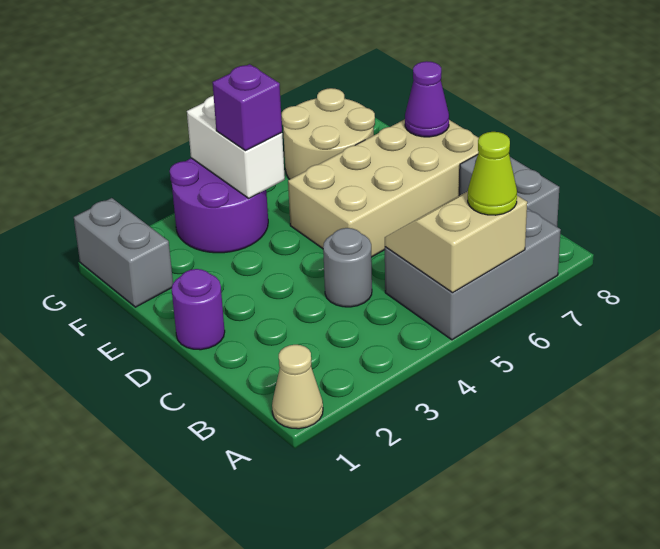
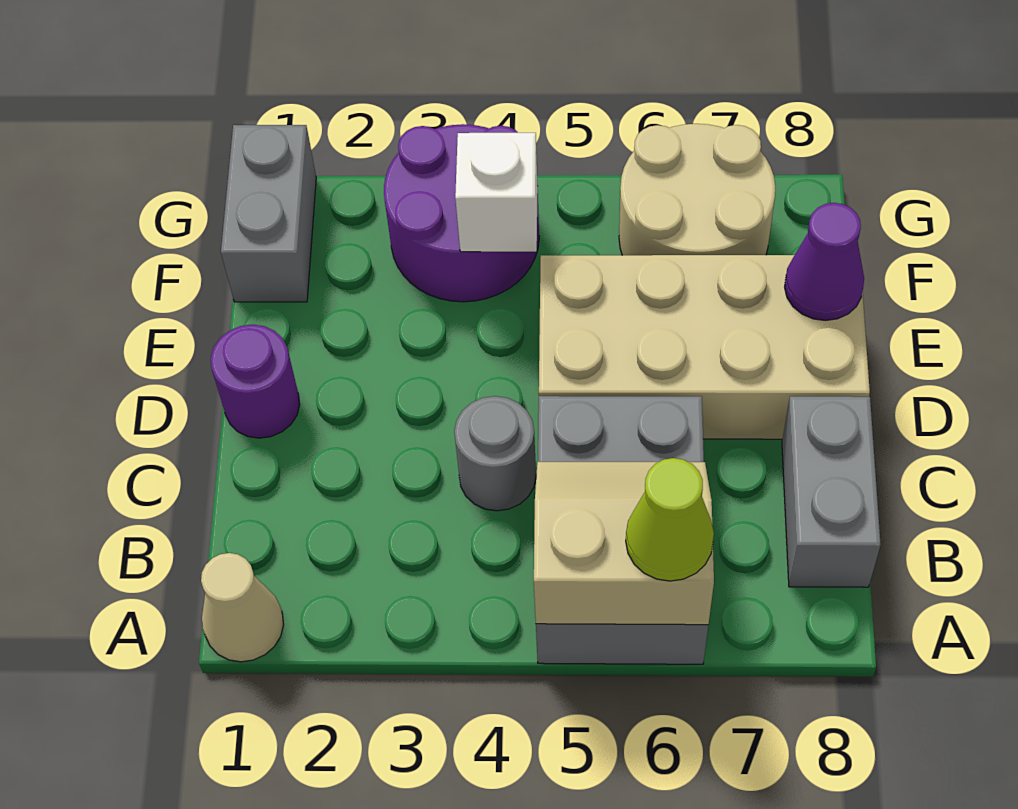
grey brick A5:B7 level 1 -> grey brick A5:C6 level 1
white brick F4:G4 level 2 -> white brick F4 level 2
purple brick F4 level 3 -> none

